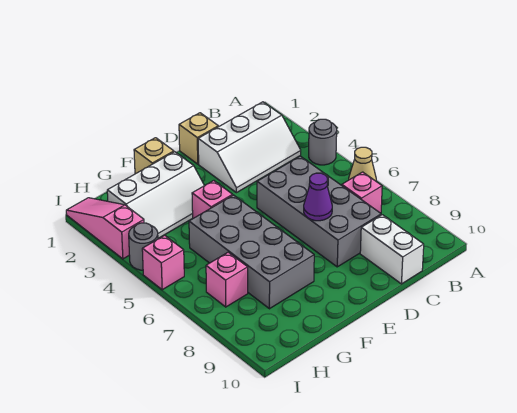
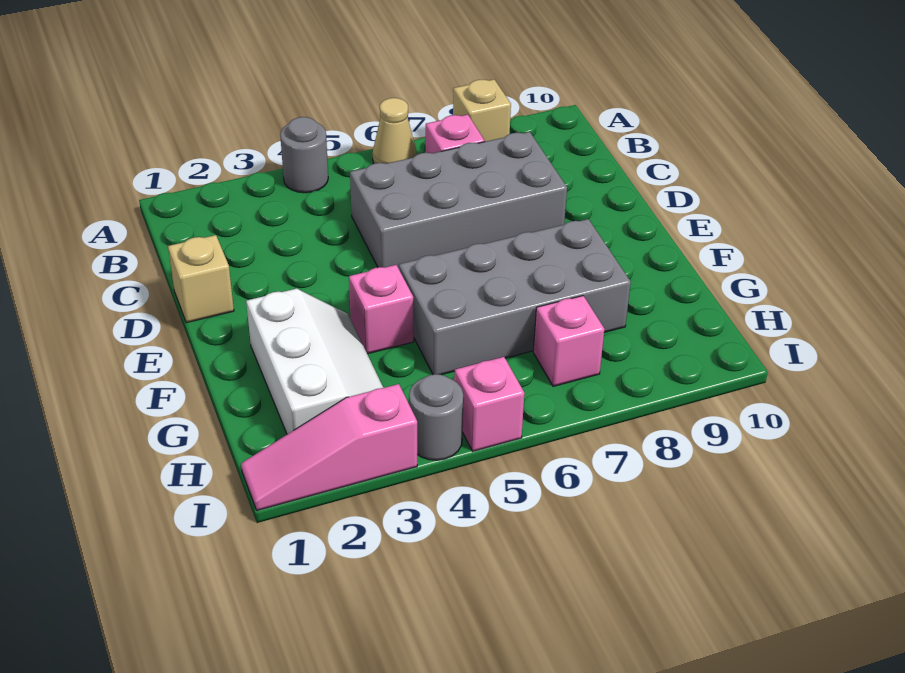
white slope B2:D3 level 1 top 2 -> none
white brick C9:C10 level 1 -> none
purple cone D7 level 2 -> none
tan brick F1 level 1 -> tan brick A8 level 1

